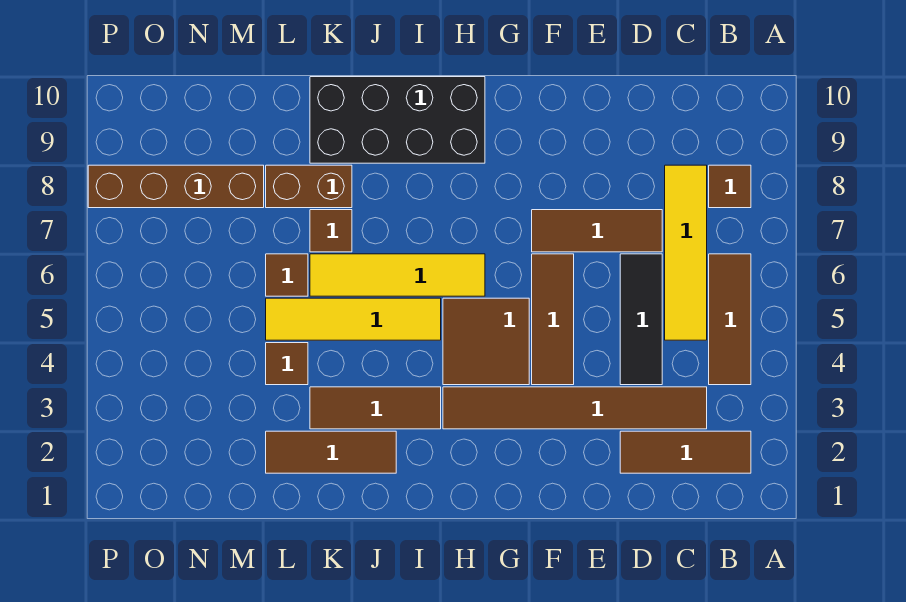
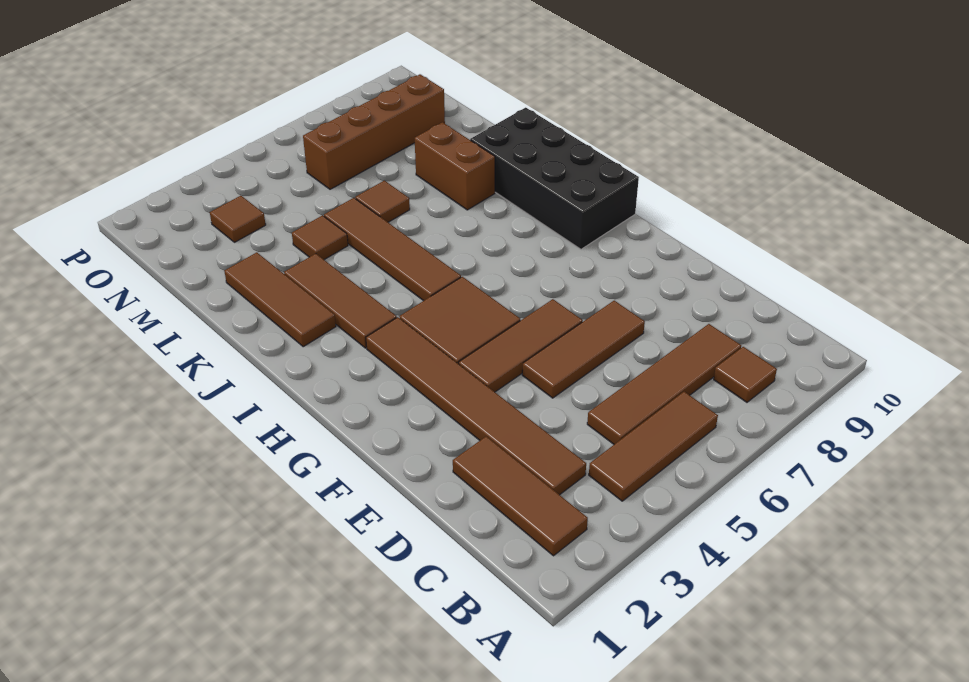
yellow tile C5:C8 level 1 -> brown tile C5:C8 level 1
black tile D4:D6 level 1 -> none
brown tile D7:F7 level 1 -> brown tile E5:E7 level 1
yellow tile H6:K6 level 1 -> none
yellow tile I5:L5 level 1 -> brown tile I5:L5 level 1
brown tile K7 level 1 -> brown tile N3 level 1
brown brick M8:P8 level 1 -> brown brick N6:N9 level 1

